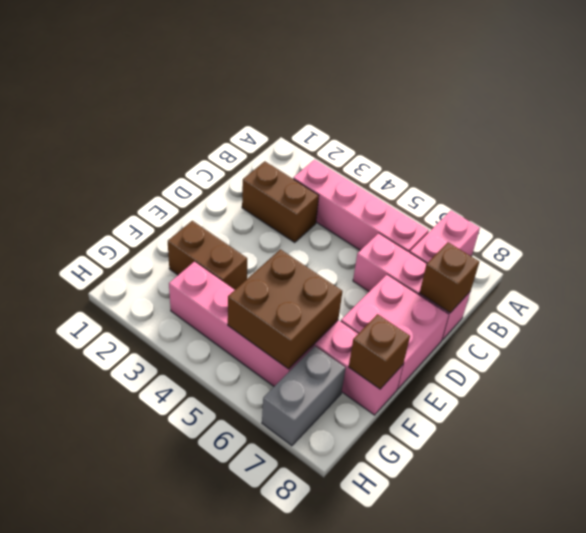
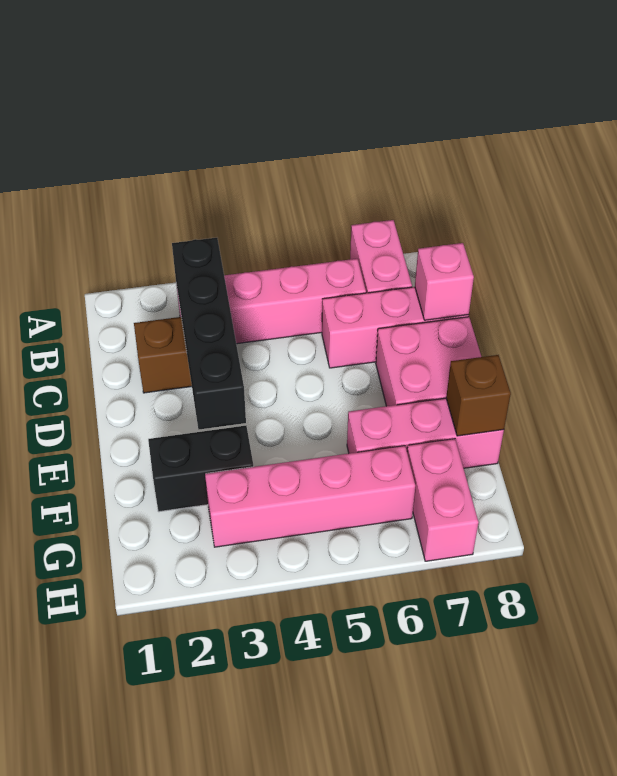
none -> black brick B3:E3 level 2
brown brick C8 level 2 -> pink brick C8 level 2
brown brick F2:F3 level 1 -> black brick F2:F3 level 1
brown brick F5:G6 level 2 -> none
grey brick G7:H7 level 1 -> pink brick G7:H7 level 1

